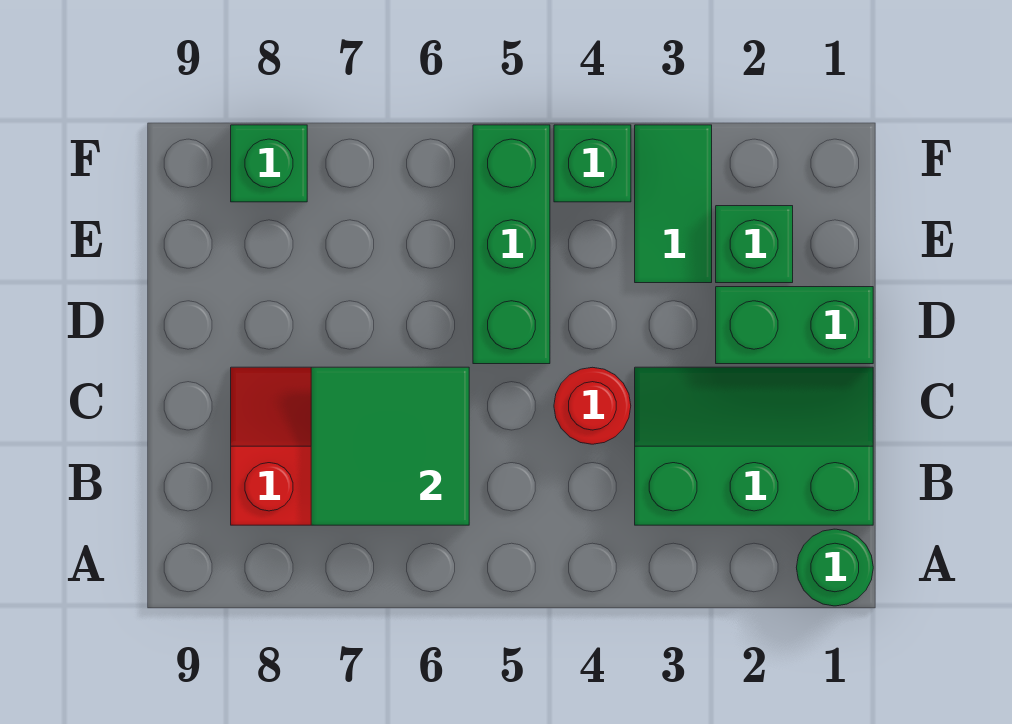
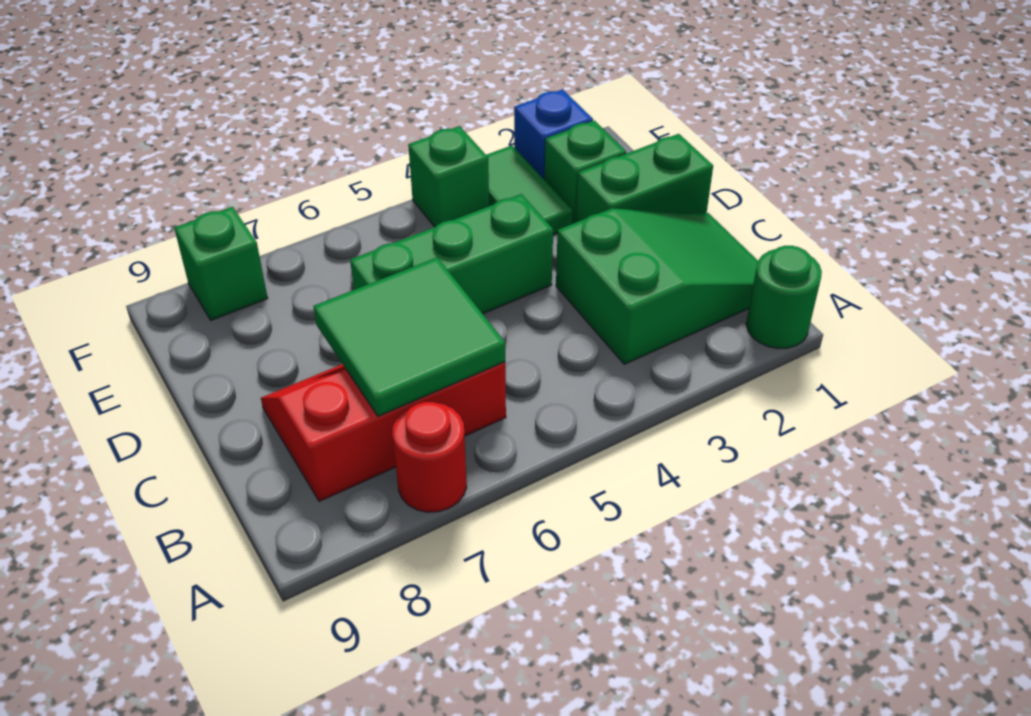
green slope B1:C3 level 1 top B -> green slope B1:C3 level 1 top 3
red round brick C4 level 1 -> red round brick A7 level 1
green brick D5:F5 level 1 -> green brick D4:D6 level 1
none -> blue brick F2 level 1

